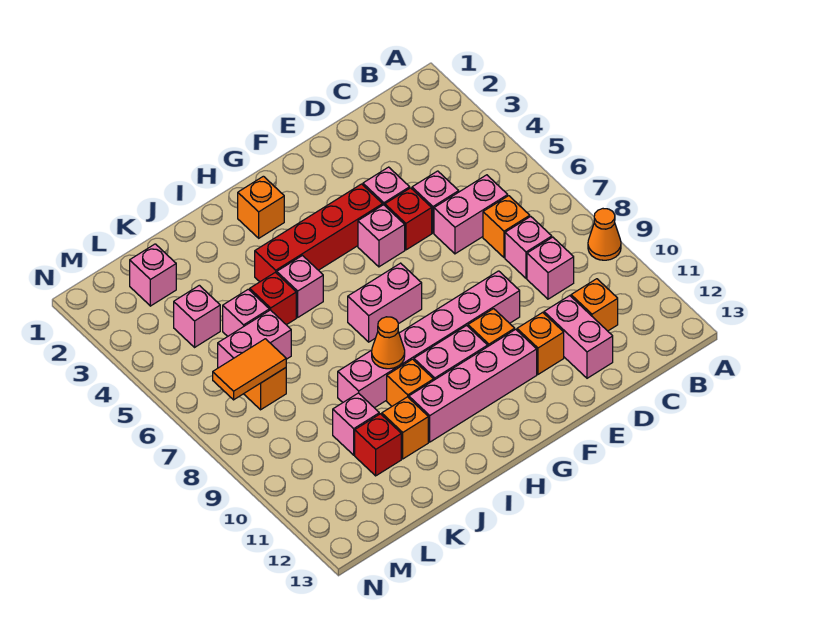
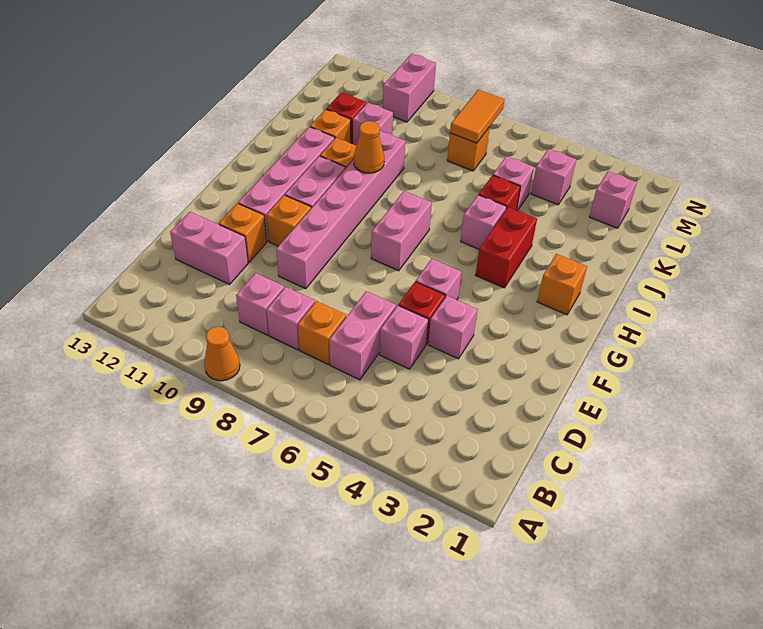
orange brick C11 level 1 -> none
red brick F4:I4 level 1 -> red brick H4:I4 level 1
pink brick K6:L6 level 1 -> pink brick M10:N10 level 1

